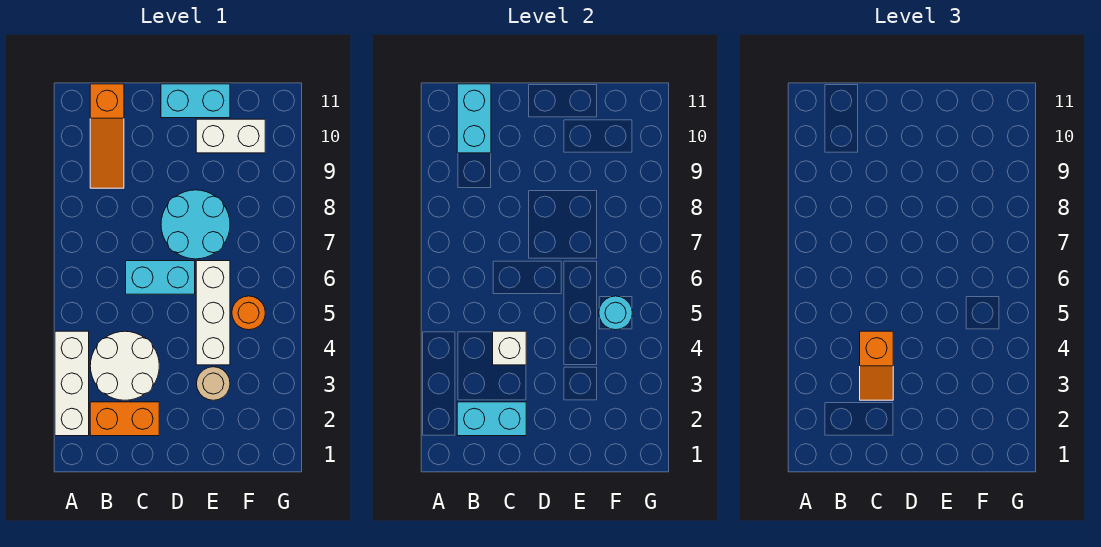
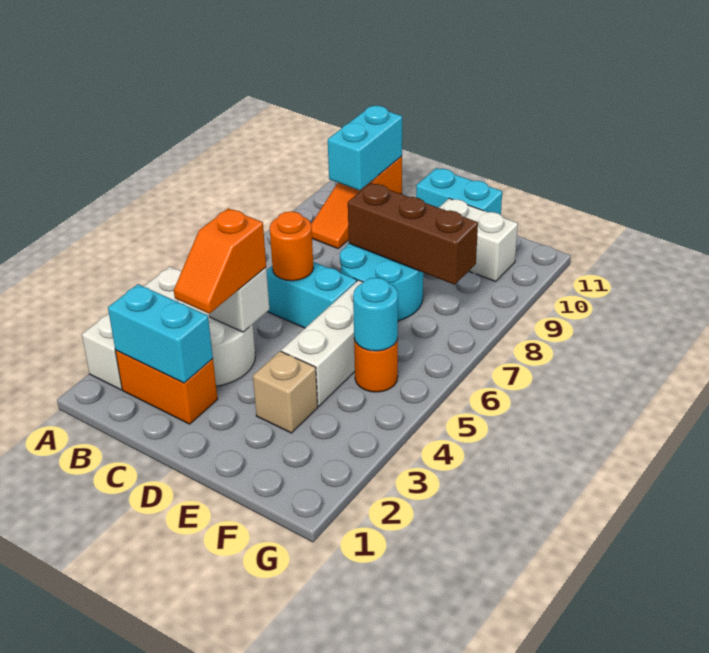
none -> orange round brick C6 level 2
none -> brown brick D8:F8 level 2
tan round brick E3 level 1 -> tan brick E3 level 1

